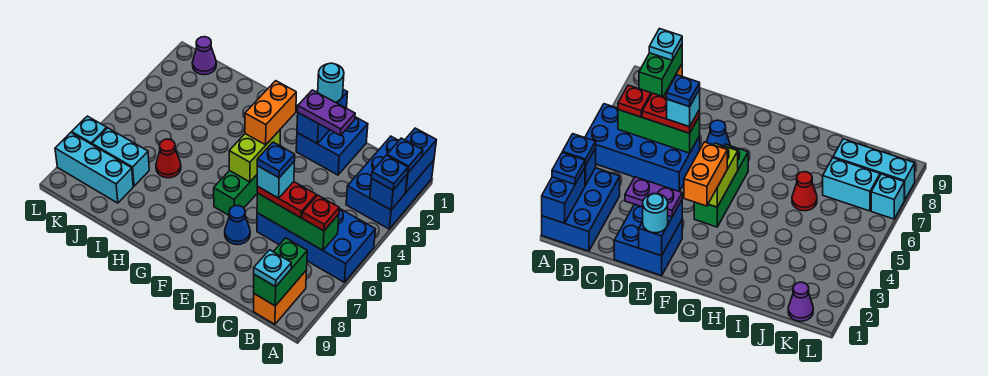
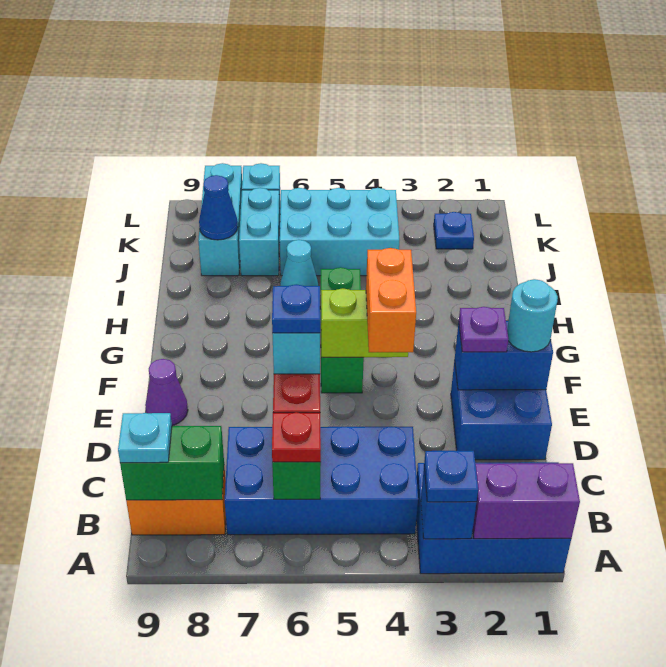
blue brick A1:A2 level 2 -> purple brick A1:A2 level 2
blue plate A2 level 3 -> blue plate K2 level 1
blue brick A5:D6 level 1 -> blue brick B4:C7 level 1
purple plate D2:E2 level 3 -> purple plate E2 level 3
blue cone E7 level 1 -> blue cone J8 level 2
orange brick F3:F4 level 3 -> orange brick E4:F4 level 3
green brick F4:F6 level 1 -> green brick F5:H5 level 1
red cone I6 level 1 -> cyan cone I6 level 1
none -> cyan brick J4:K6 level 1
purple cone K1 level 1 -> purple cone E9 level 1

